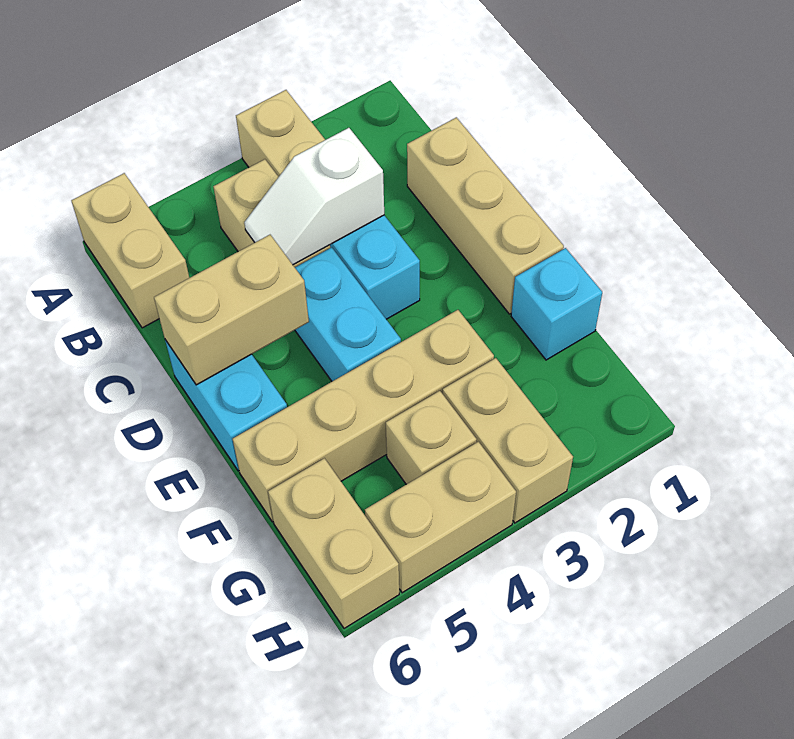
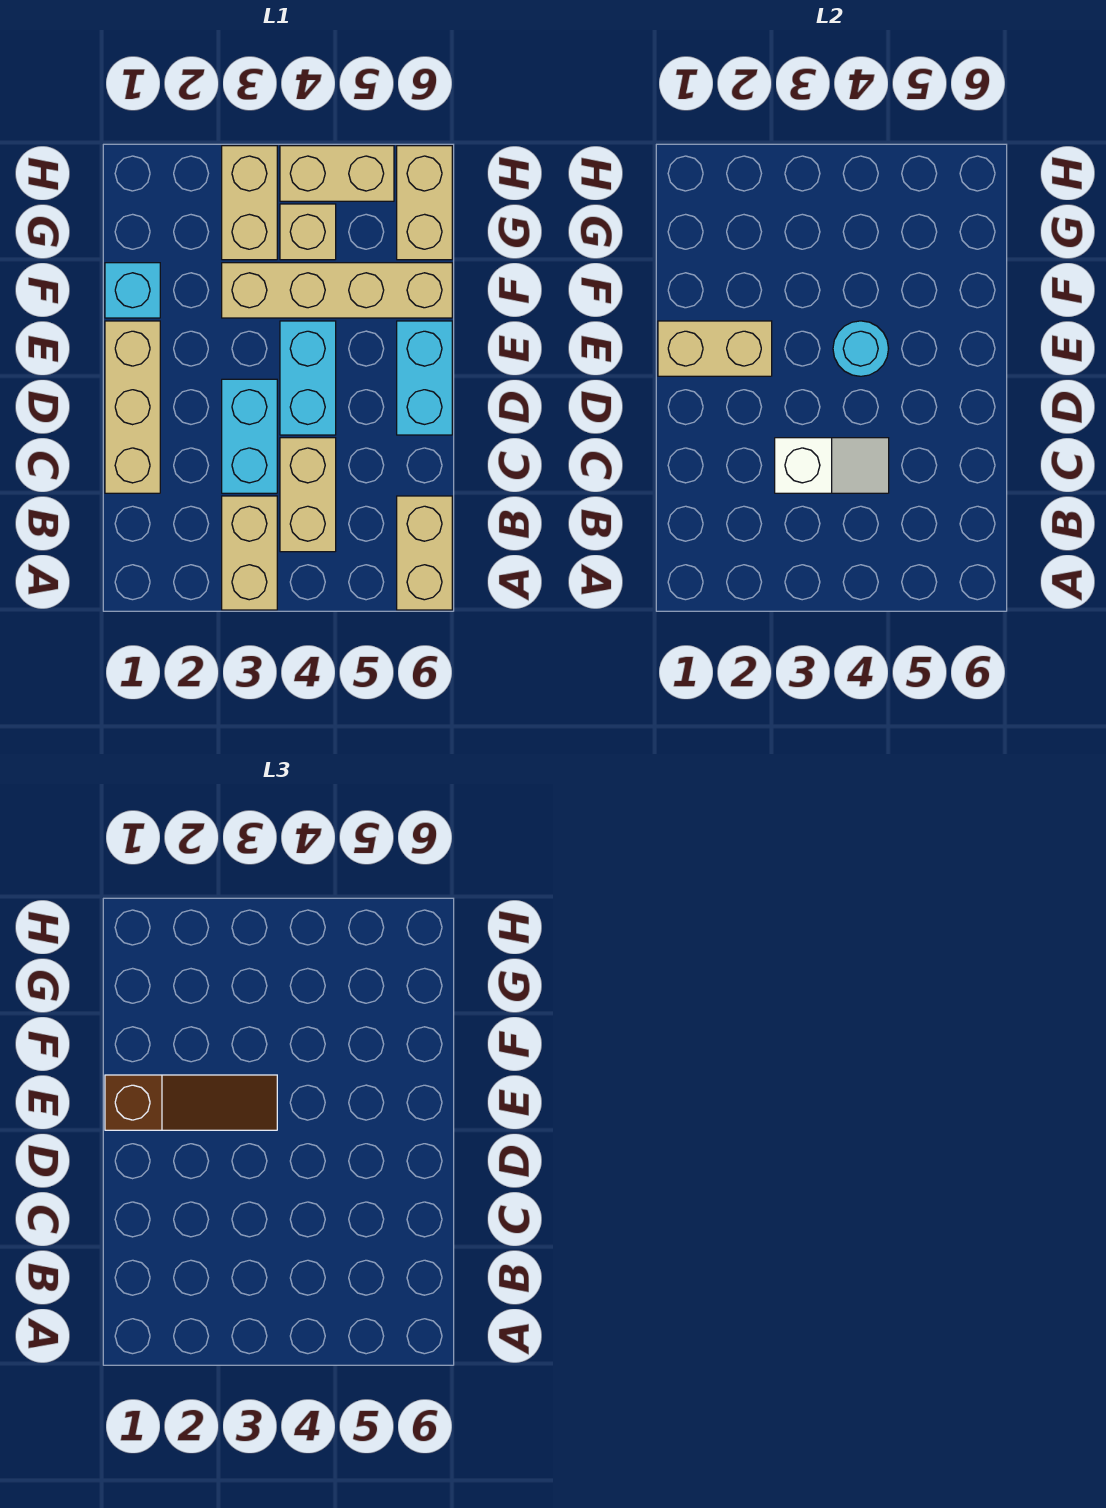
tan brick D5:D6 level 2 -> tan brick E1:E2 level 2
none -> brown slope E1:E3 level 3 top 1
none -> cyan round brick E4 level 2

